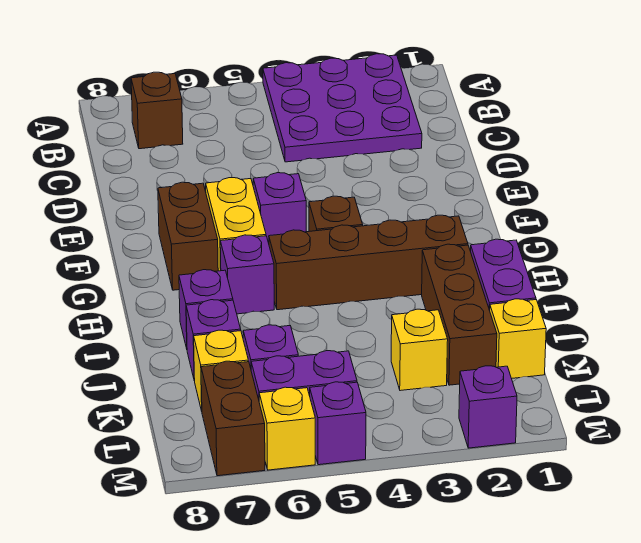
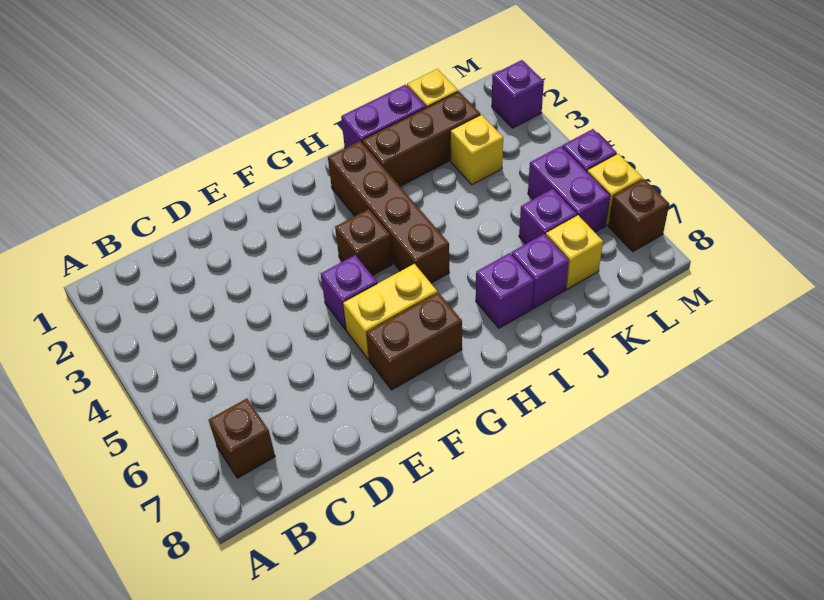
purple plate A2:C4 level 1 -> none
purple brick H6 level 1 -> none
brown brick L7:M7 level 1 -> brown brick M7 level 1

